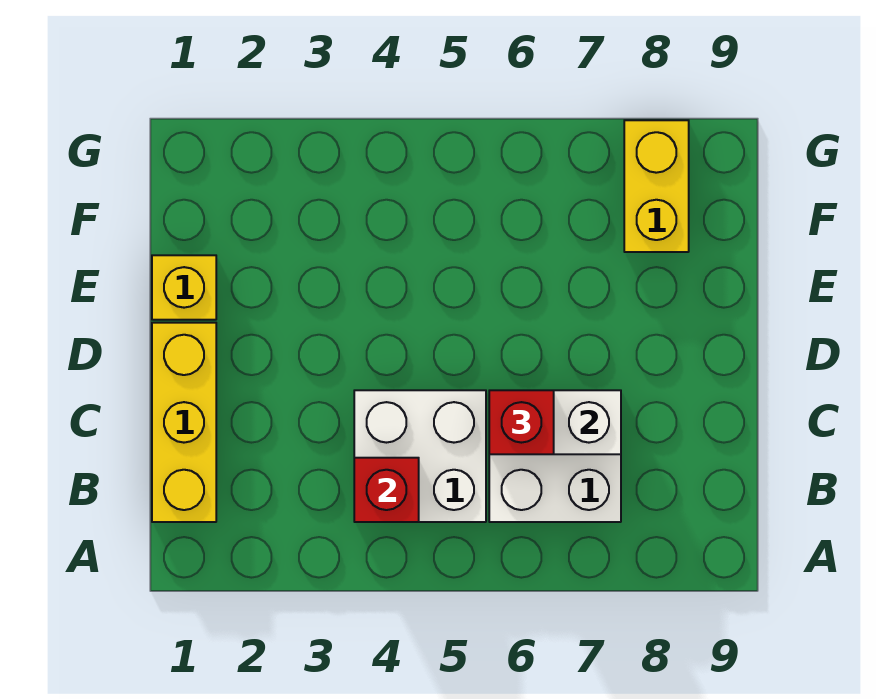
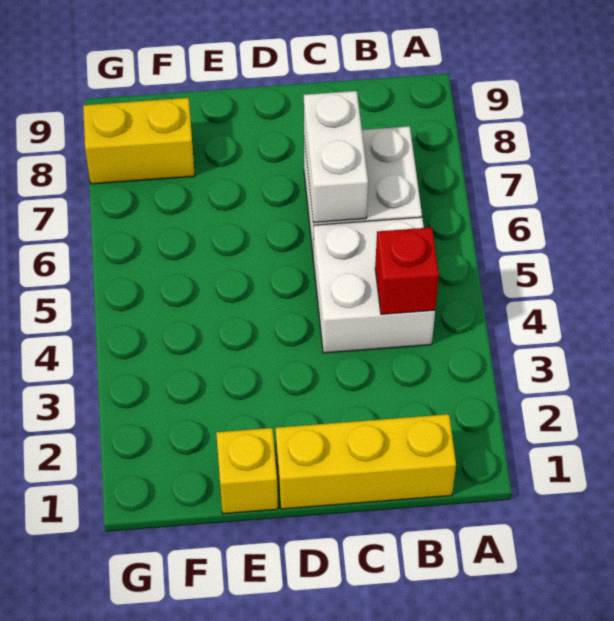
red brick C6 level 3 -> none

